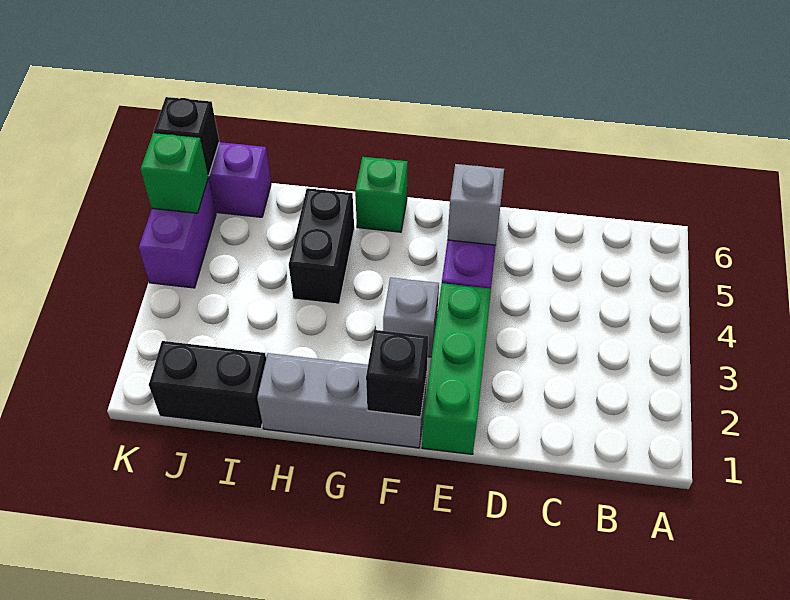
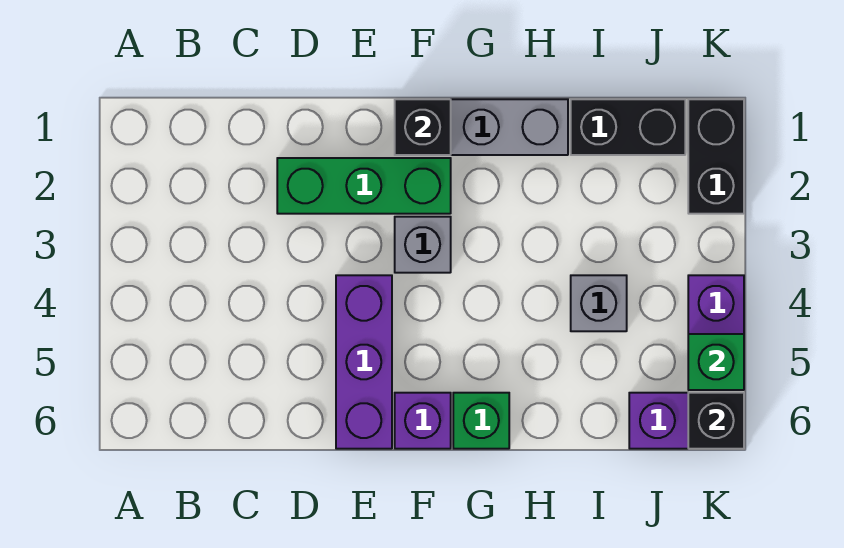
green brick E1:E3 level 1 -> green brick D2:F2 level 1
grey brick E5 level 2 -> grey brick I4 level 1
none -> purple brick F6 level 1
black brick H4:H5 level 1 -> black brick K1:K2 level 1

